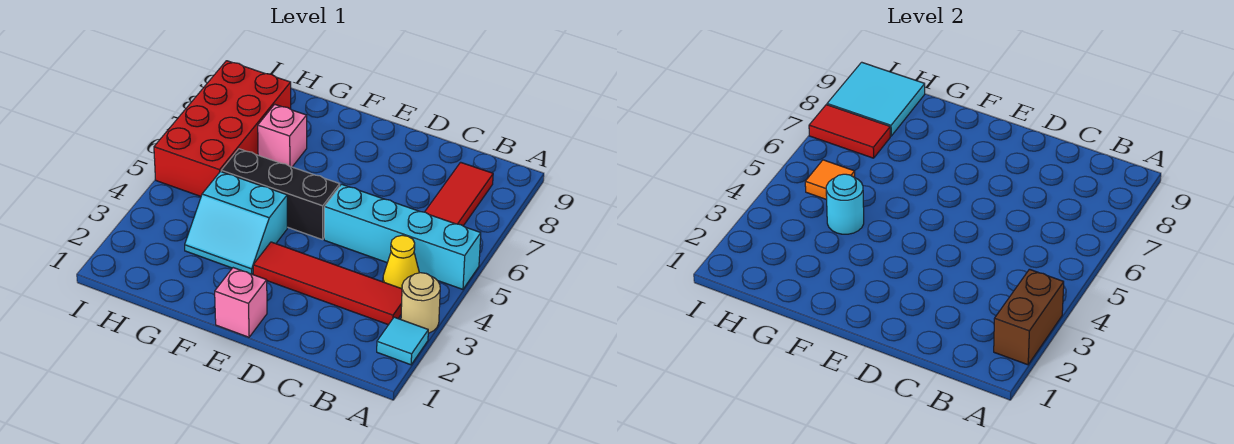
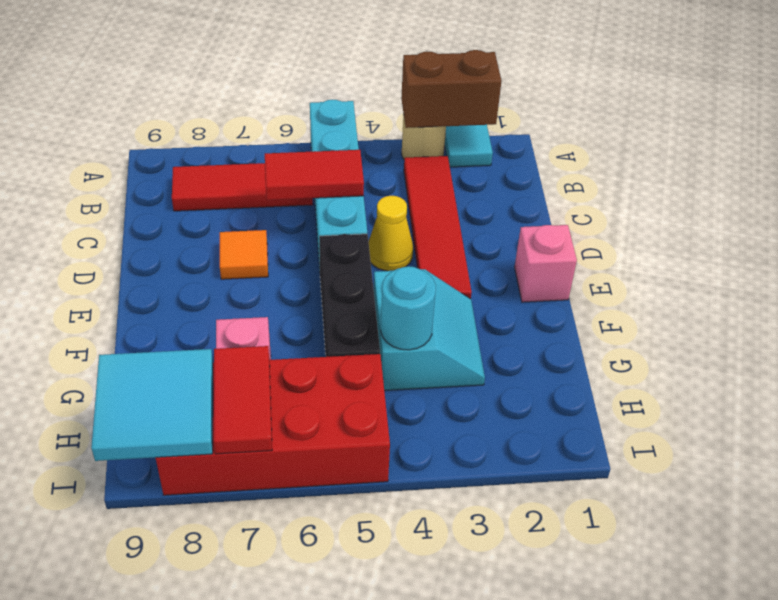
yellow cone B4 level 1 -> yellow cone D4 level 1
none -> red tile C5:C6 level 2
orange tile H5 level 2 -> orange tile D7 level 1

